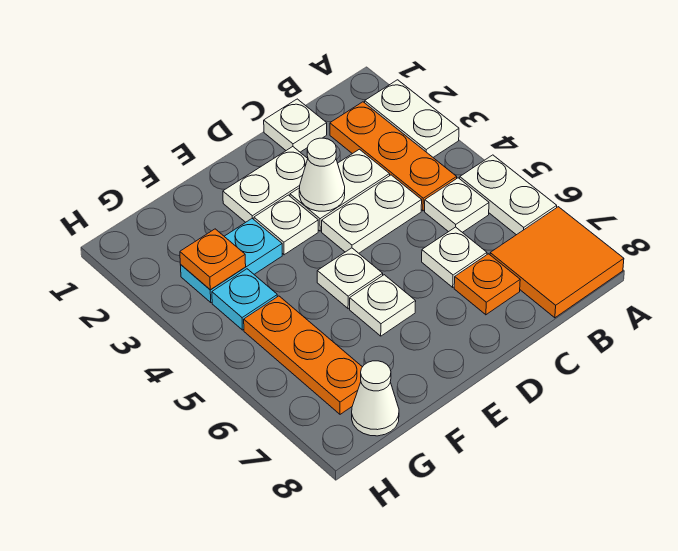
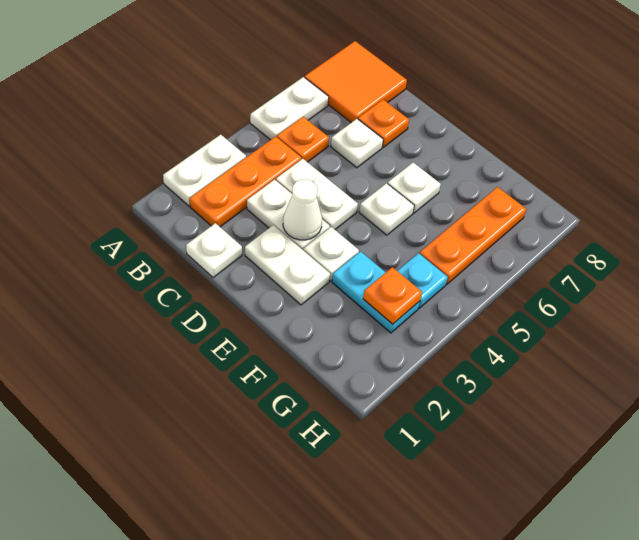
white plate B5 level 1 -> orange plate B5 level 1
white cone G8 level 1 -> none

